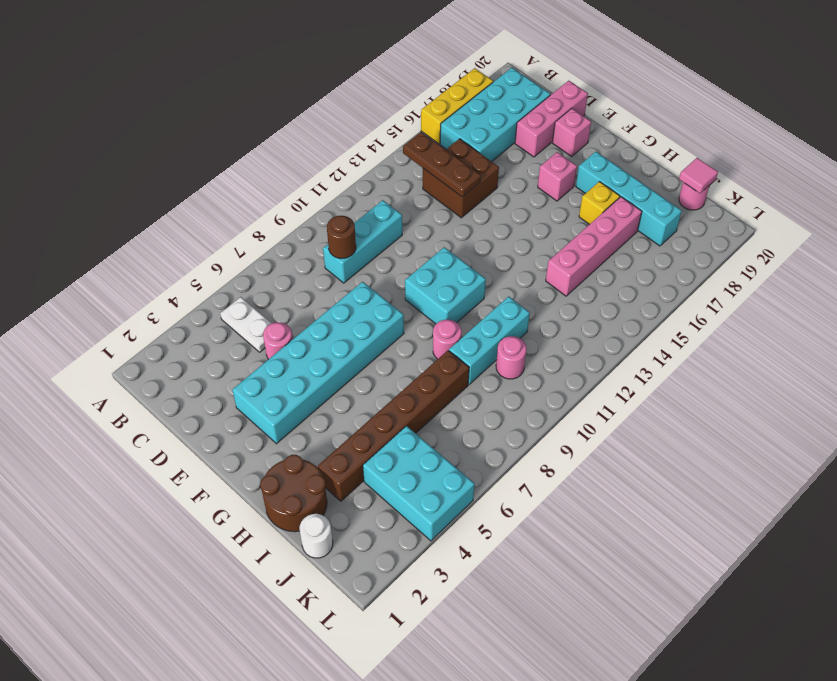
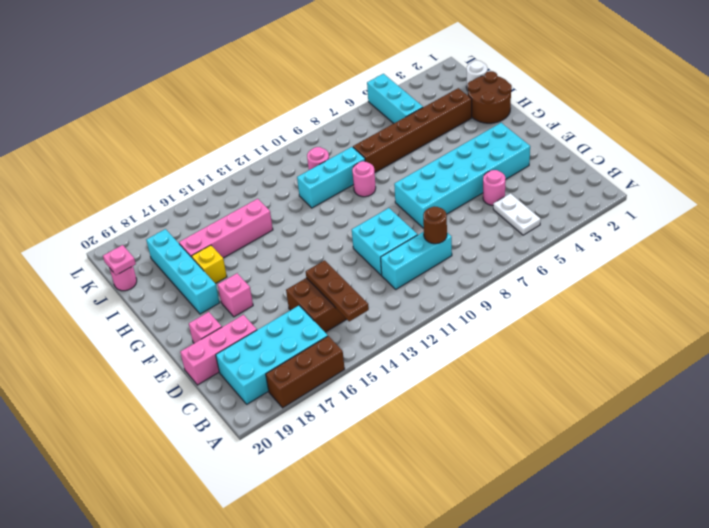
yellow brick A16:A18 level 1 -> brown brick A16:A18 level 1
cyan brick F10:G11 level 1 -> cyan brick D10:E11 level 1
cyan brick J4:L5 level 1 -> cyan brick J5:L5 level 1
pink tile J20 level 2 -> pink plate J20 level 2

